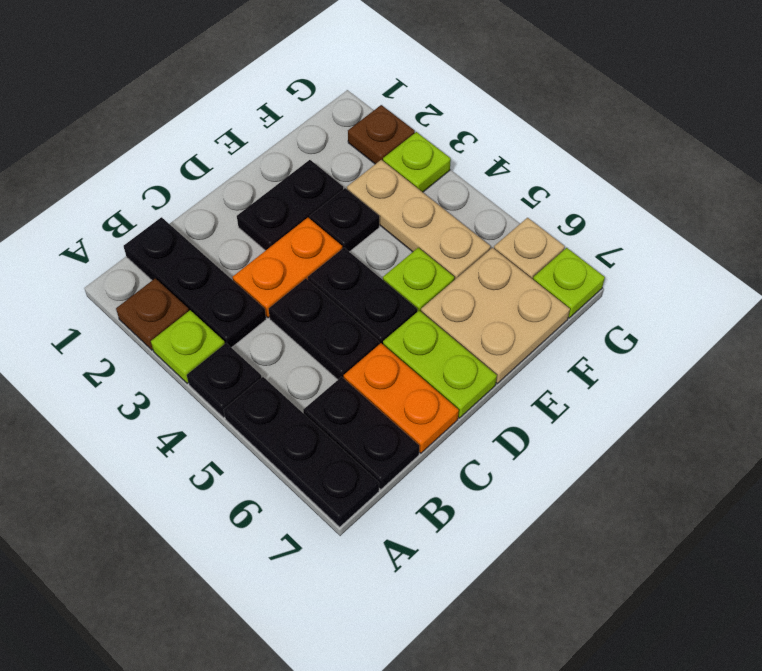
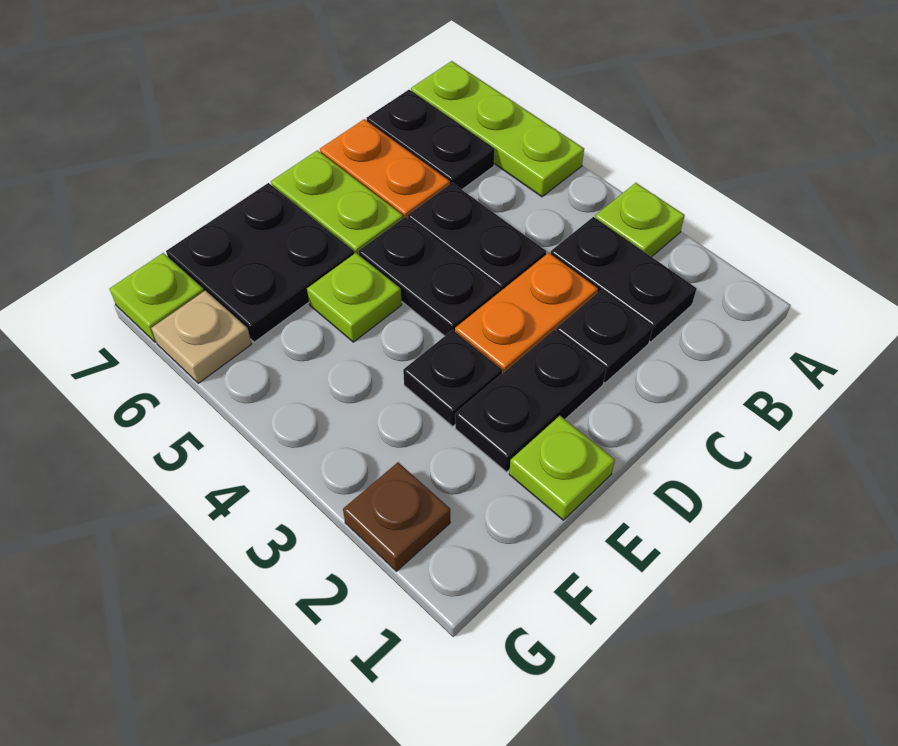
brown plate A2 level 1 -> none
black plate A4 level 1 -> black plate C2 level 1
black plate A5:A7 level 1 -> lime plate A5:A7 level 1
black plate B1:B3 level 1 -> black plate B2:B3 level 1
tan plate E6:F7 level 1 -> black plate E6:F7 level 1
tan plate F3:F5 level 1 -> none
lime plate G3 level 1 -> lime plate E1 level 1

